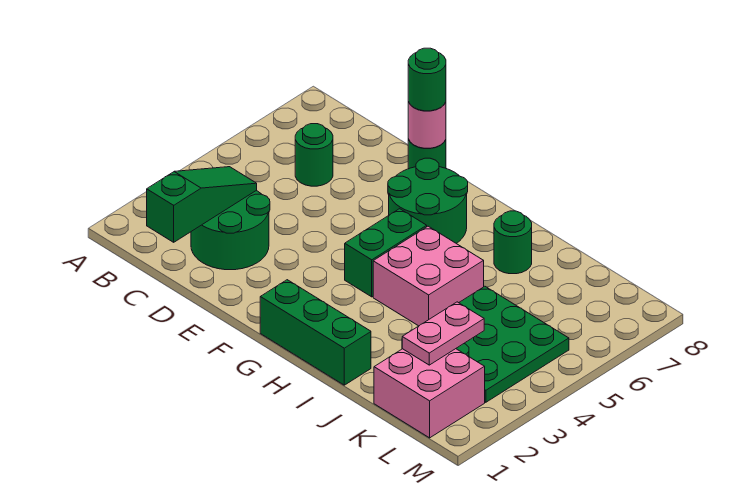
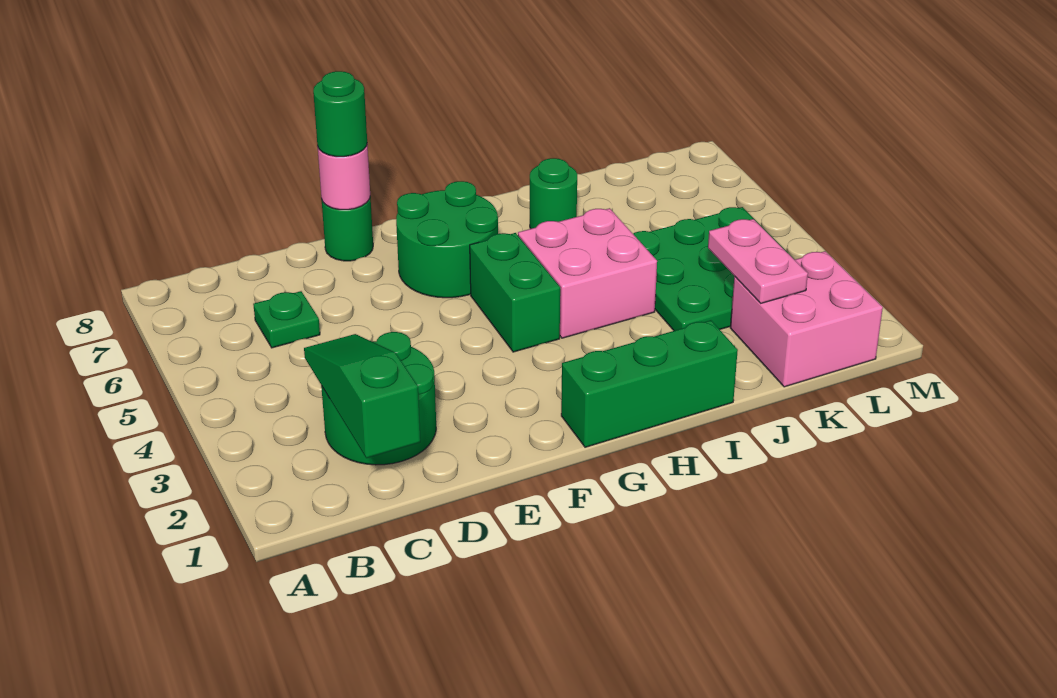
green round brick C6 level 1 -> green plate C6 level 1

